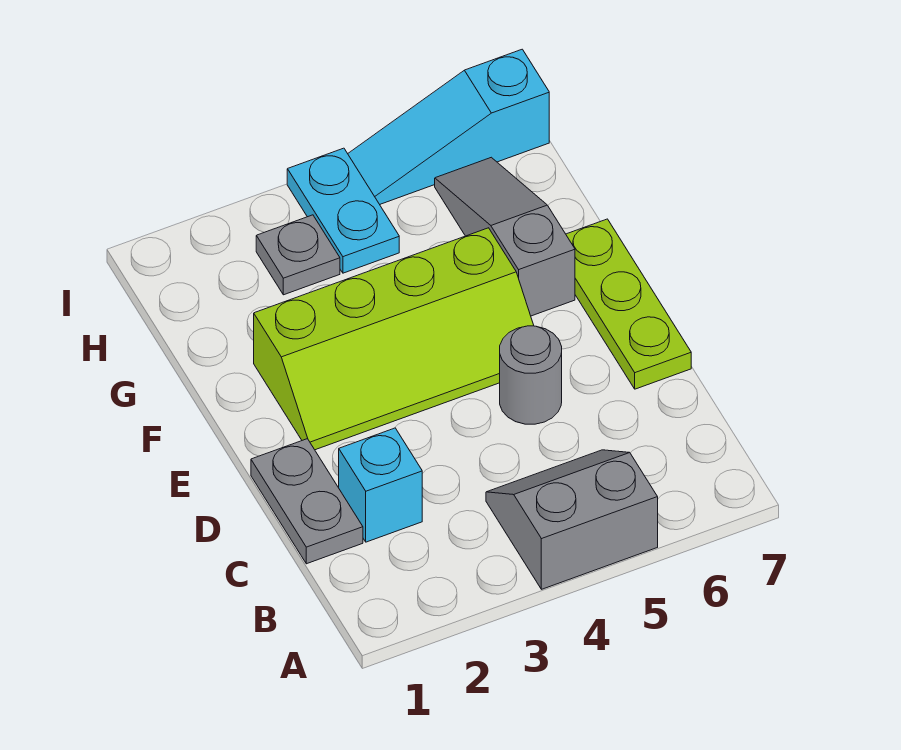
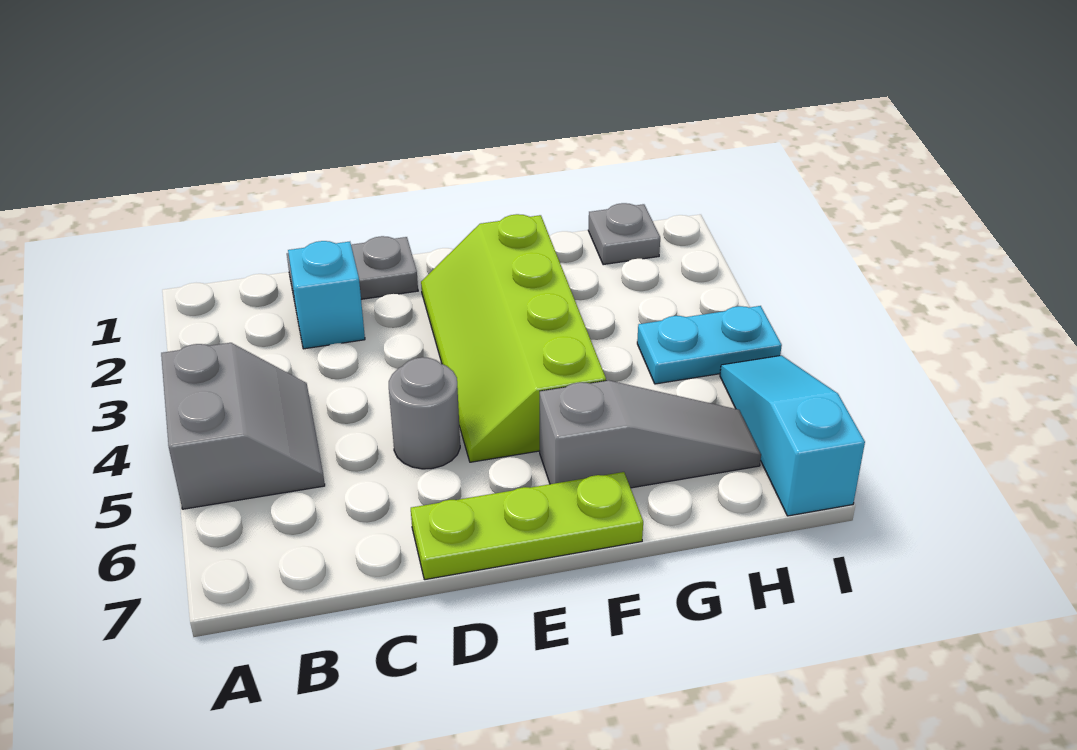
grey plate H3 level 1 -> grey plate H1 level 1

